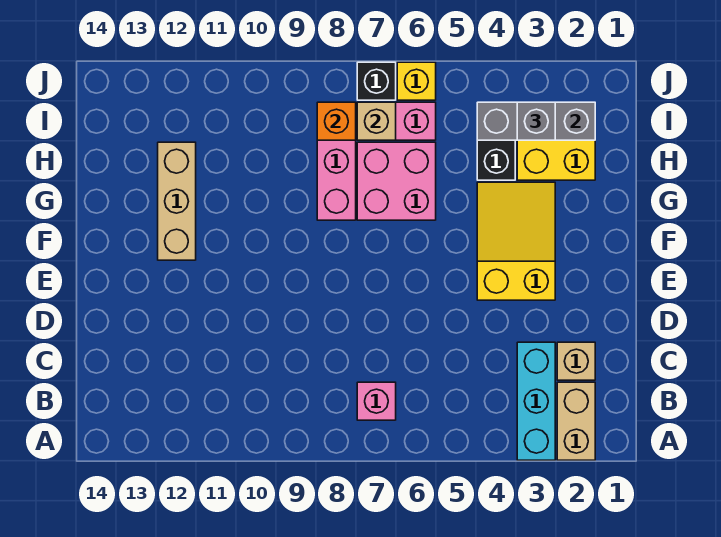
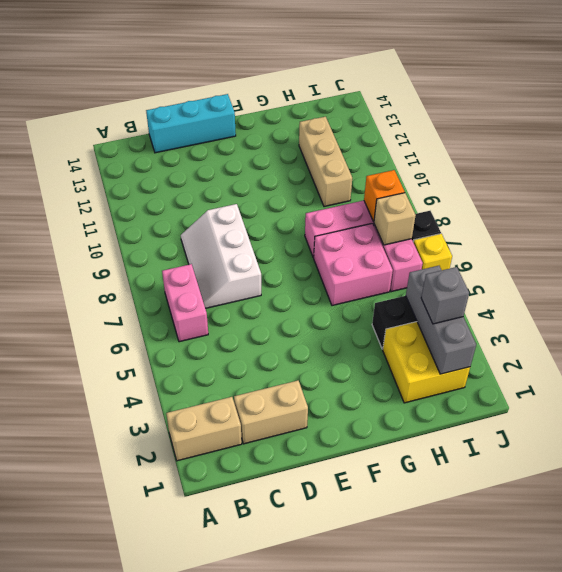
cyan brick A3:C3 level 1 -> cyan brick C14:E14 level 1
pink brick B7 level 1 -> pink brick B6:B7 level 1
tan brick C2 level 1 -> tan brick C2:D2 level 1
none -> white slope C7:D9 level 1 top D
yellow slope E3:G4 level 1 top E -> none
tan brick F12:H12 level 1 -> tan brick H10:H12 level 1

